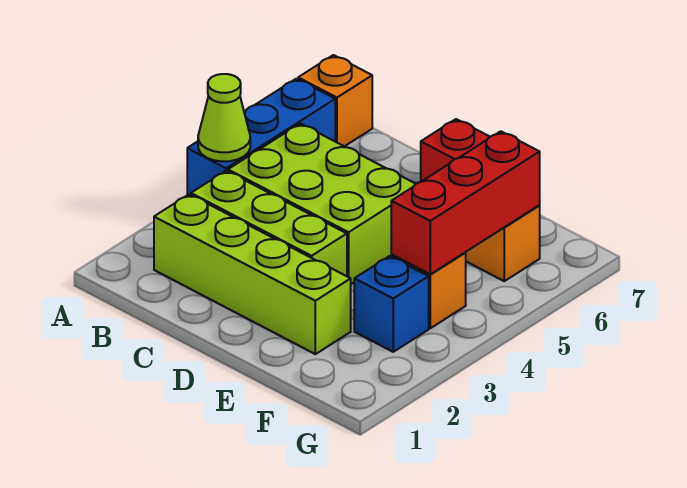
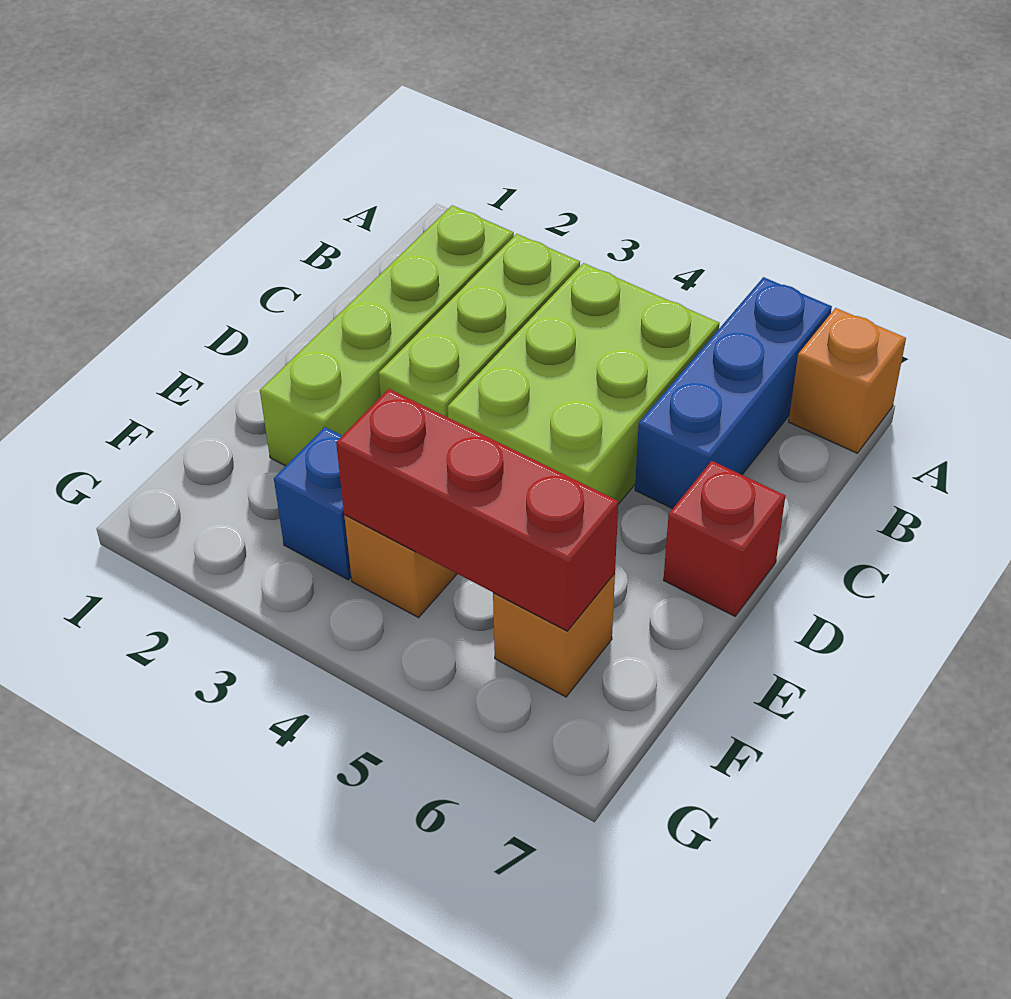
blue brick A4:A6 level 1 -> blue brick A6:C6 level 1
lime cone A4 level 2 -> none

